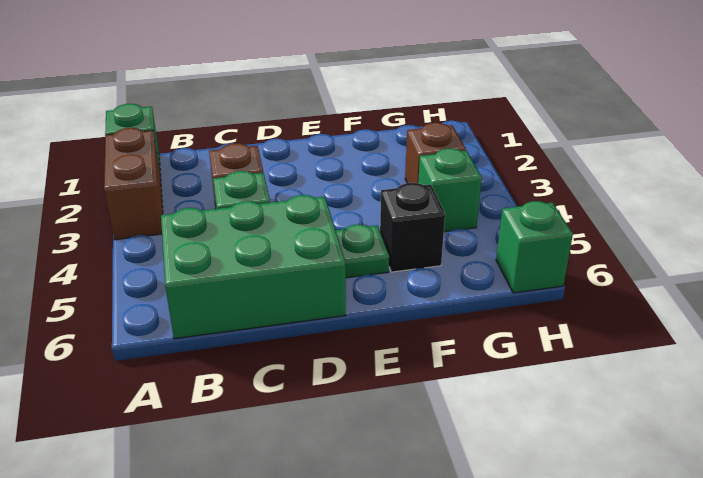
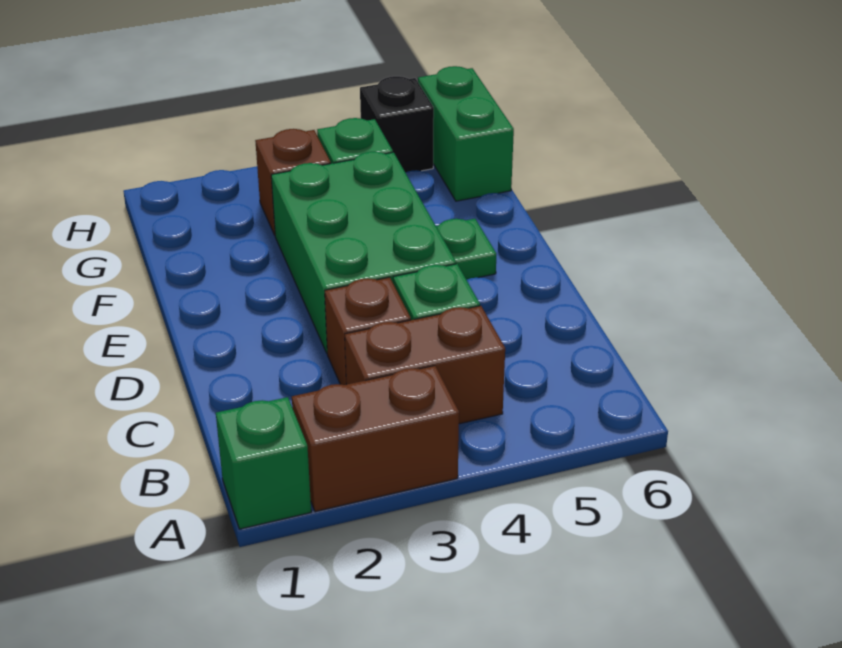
none -> brown brick B3:B4 level 1
green brick B5:D6 level 1 -> green brick D3:F4 level 1
black brick F5 level 1 -> black brick H5 level 1
green brick H6 level 1 -> green brick G6:H6 level 1

